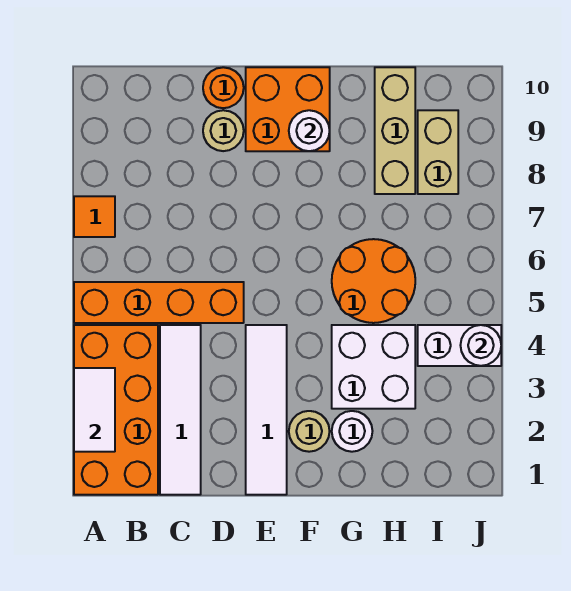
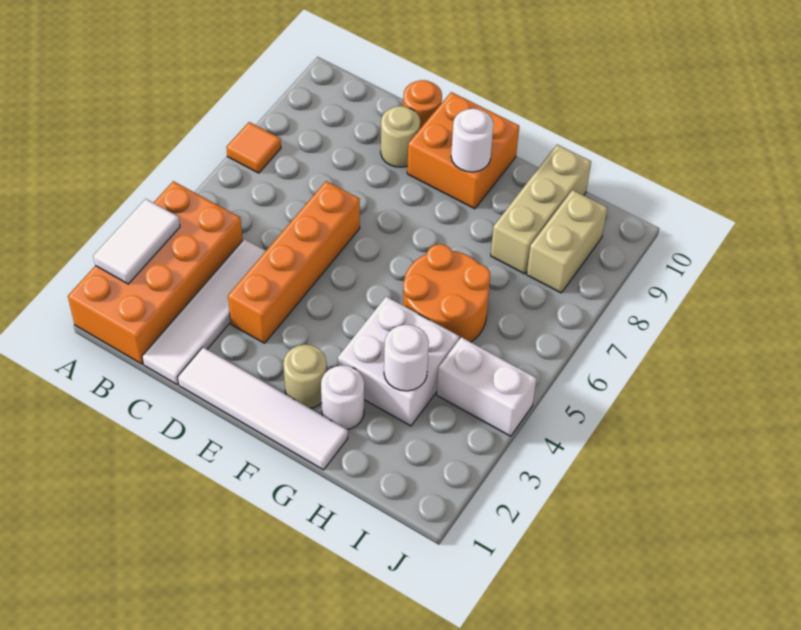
orange brick A5:D5 level 1 -> orange brick D3:D6 level 1
white tile E1:E4 level 1 -> white tile D1:G1 level 1
white round brick J4 level 2 -> white round brick H3 level 2

